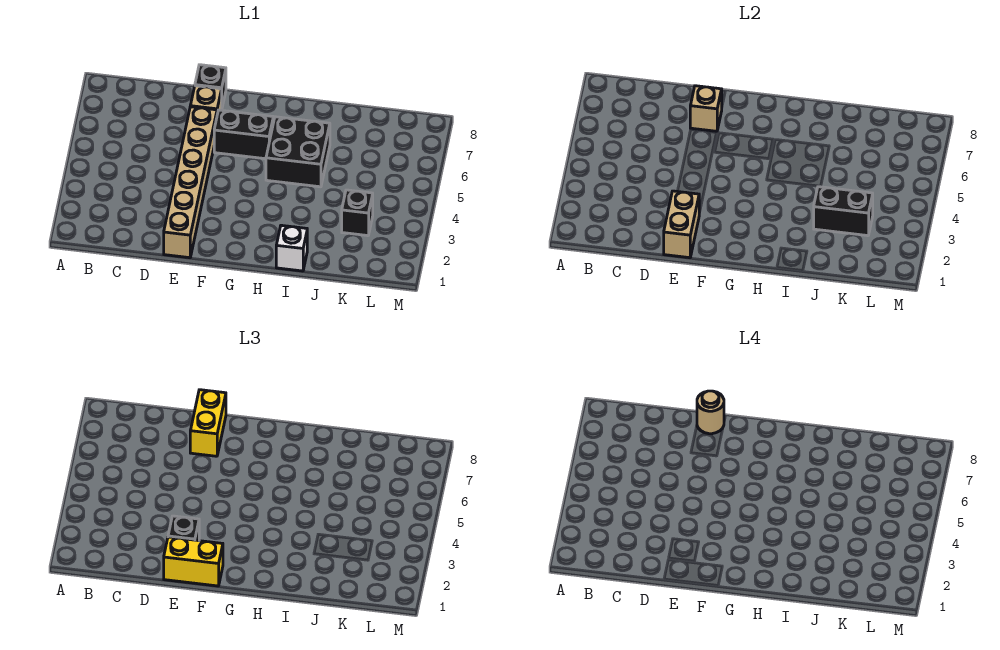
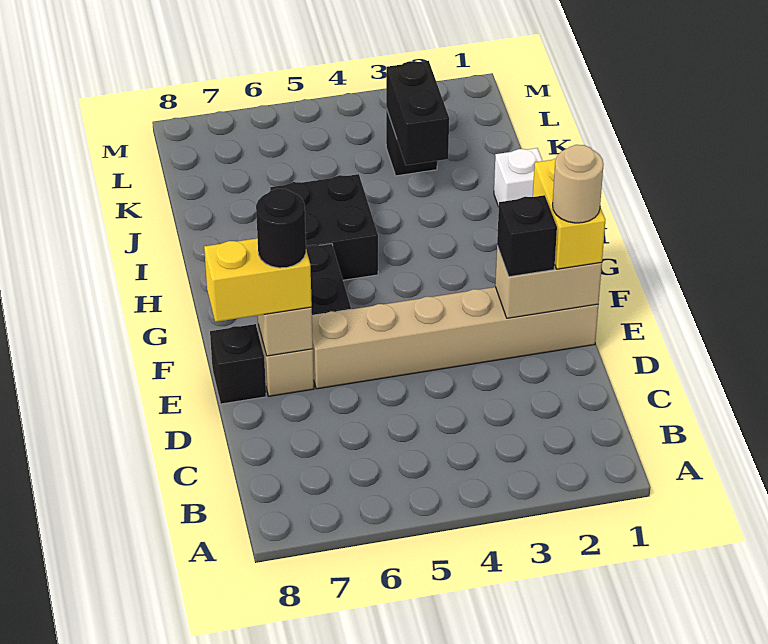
none -> black round brick E7 level 4
tan round brick E8 level 4 -> tan round brick E1 level 4

